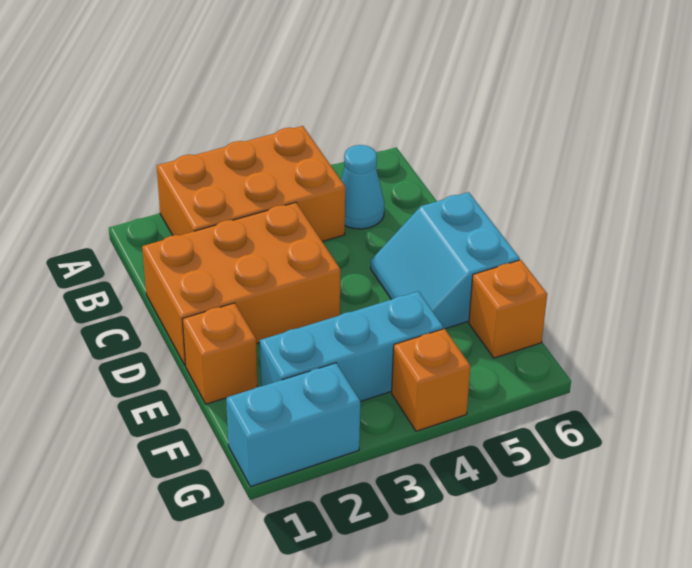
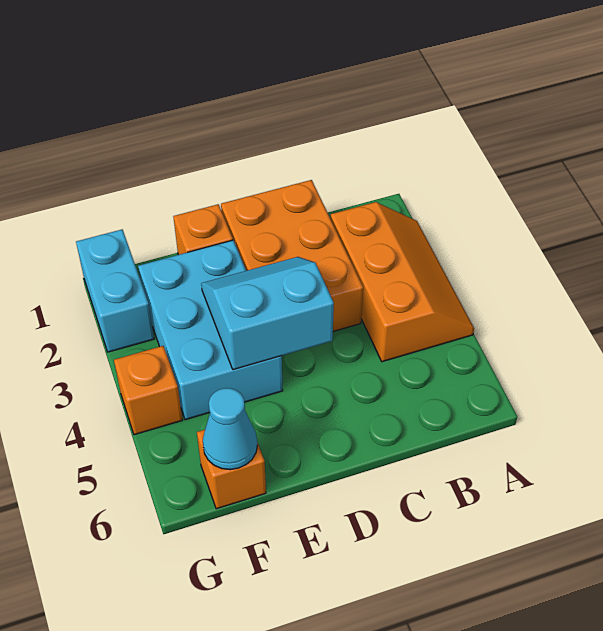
orange brick A2:B4 level 1 -> orange slope A2:B4 level 1 top B
cyan cone B5 level 1 -> cyan cone F6 level 2
cyan slope D5:E6 level 1 top 6 -> cyan slope D3:E4 level 2 top 4
cyan brick F2:F4 level 1 -> cyan brick E2:F4 level 1

